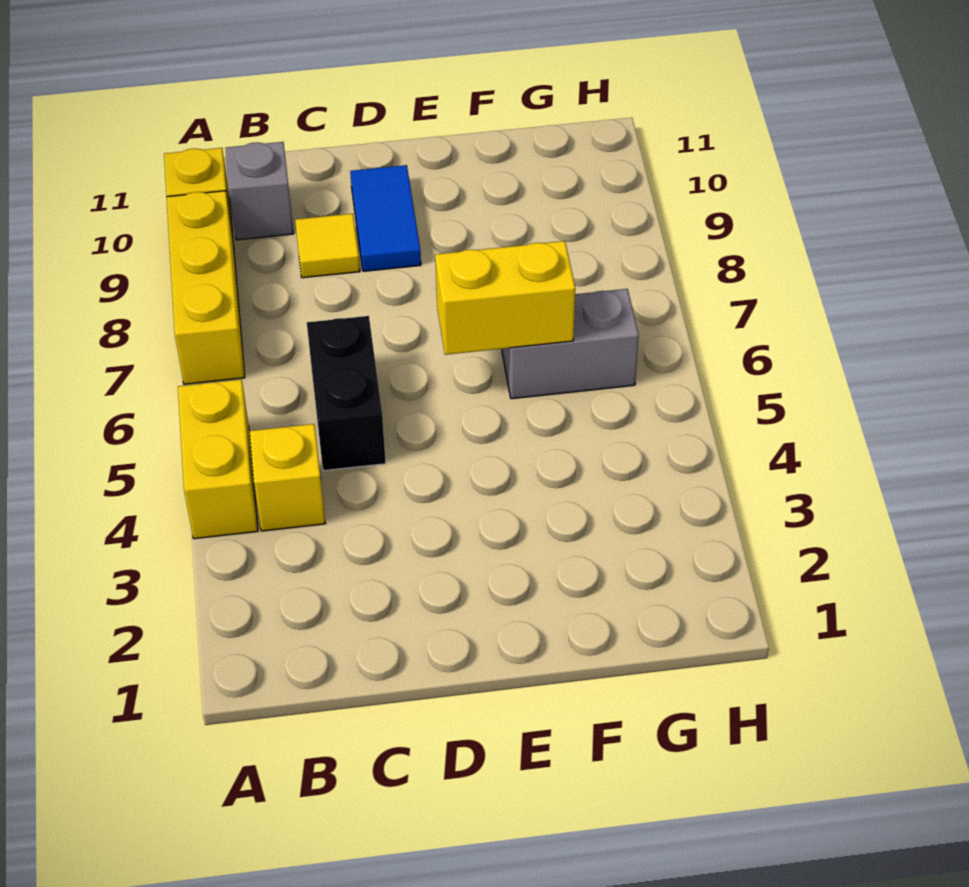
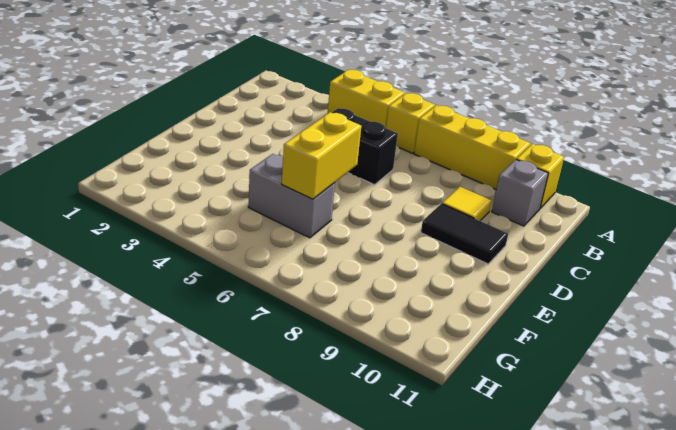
yellow brick B4 level 1 -> yellow brick A6 level 1
blue tile D9:D10 level 1 -> black tile D9:D10 level 1
grey brick F6:G6 level 1 -> grey brick F5:F6 level 1

